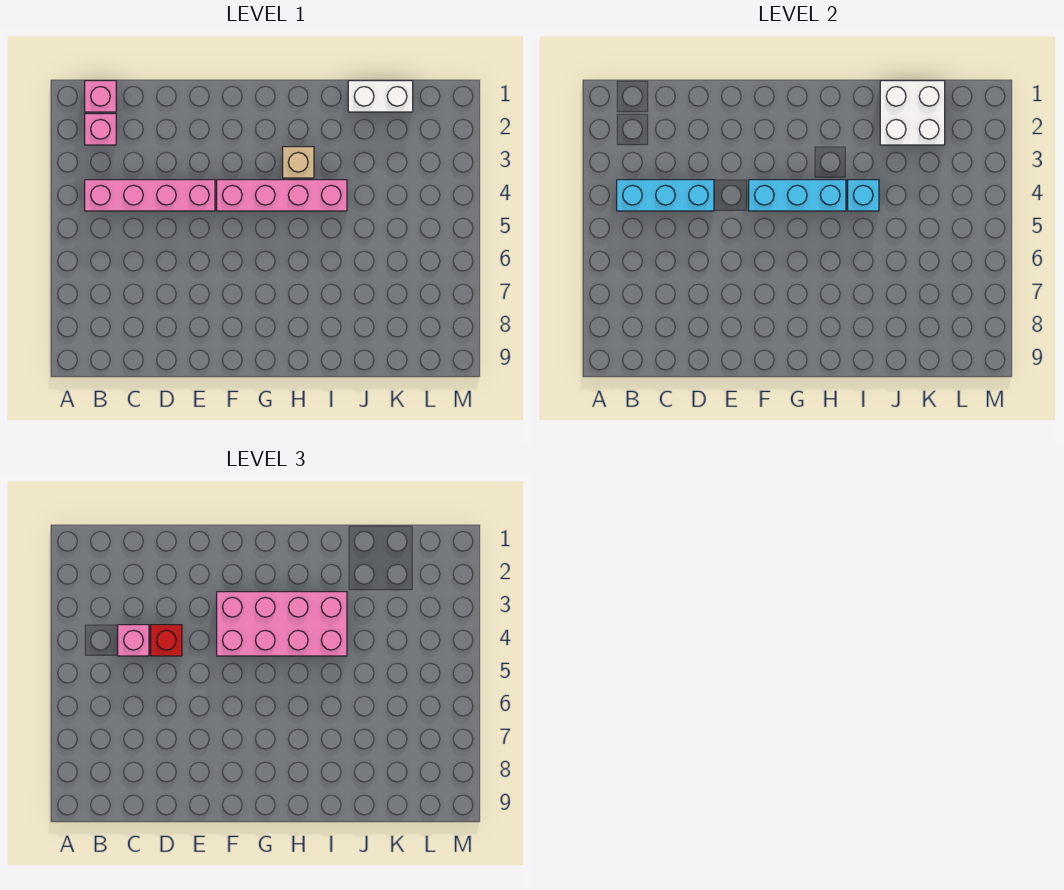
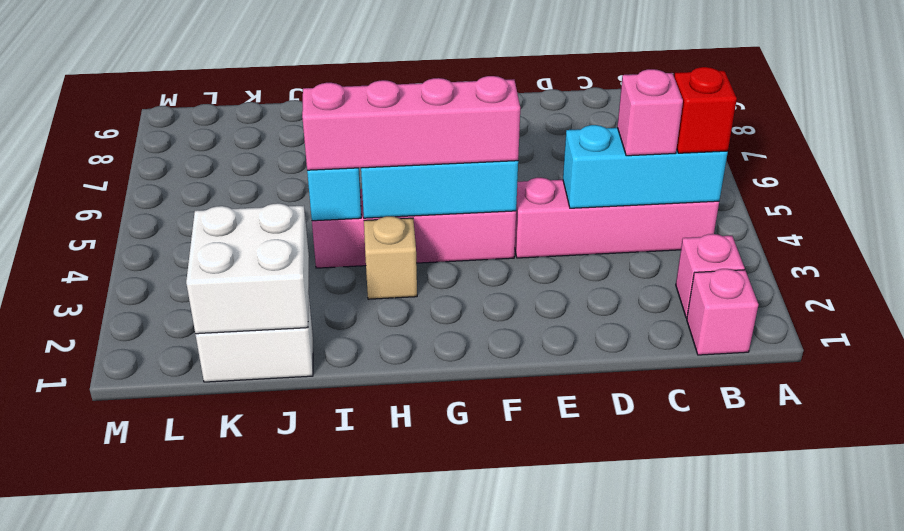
red brick D4 level 3 -> red brick B4 level 3
pink brick F3:I4 level 3 -> pink brick F4:I4 level 3

